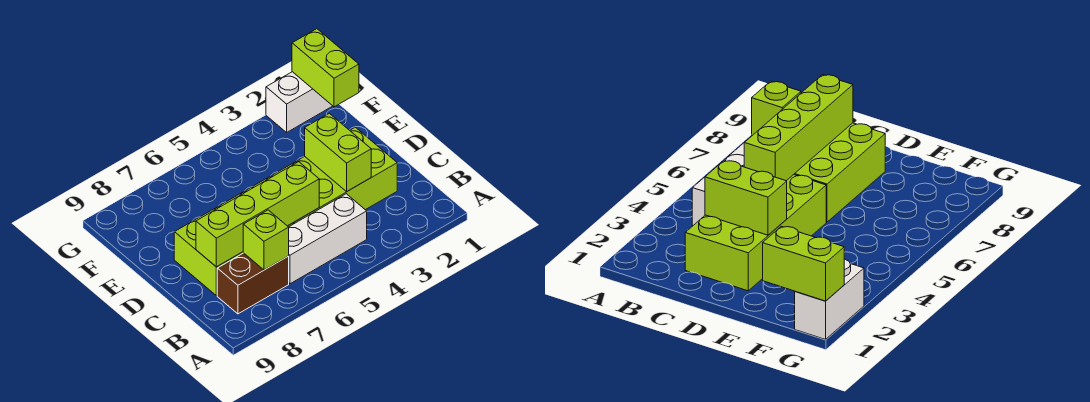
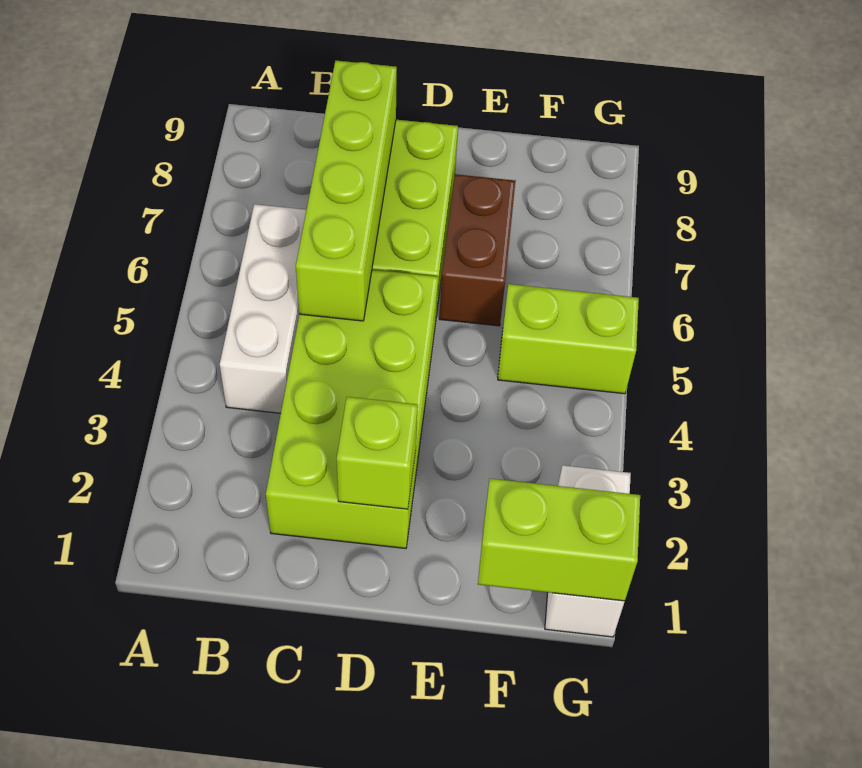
brown brick B7:B8 level 1 -> brown brick E6:E7 level 1
lime brick B7 level 2 -> lime brick D2 level 2
lime brick C3:D3 level 2 -> lime brick F5:G5 level 1

